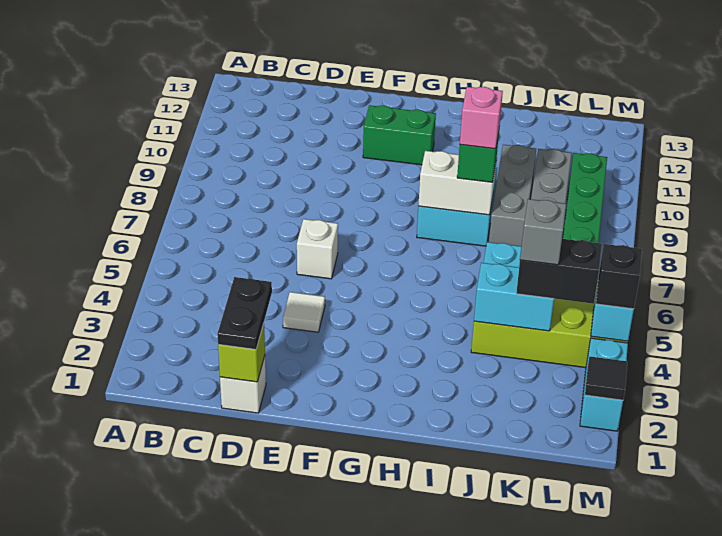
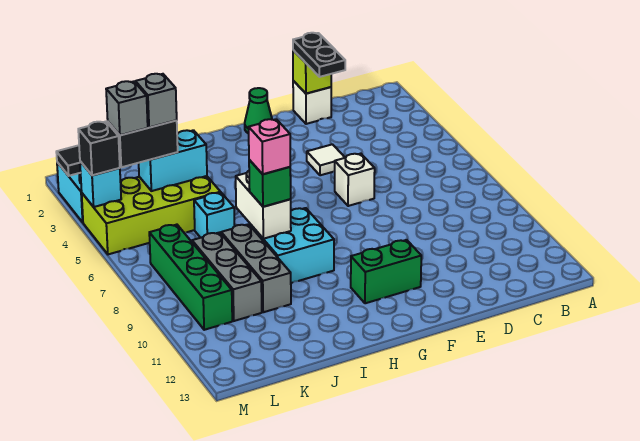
none -> green cone F1 level 1
white brick H8:I8 level 2 -> white brick I7:I8 level 2
none -> grey brick L4 level 4

